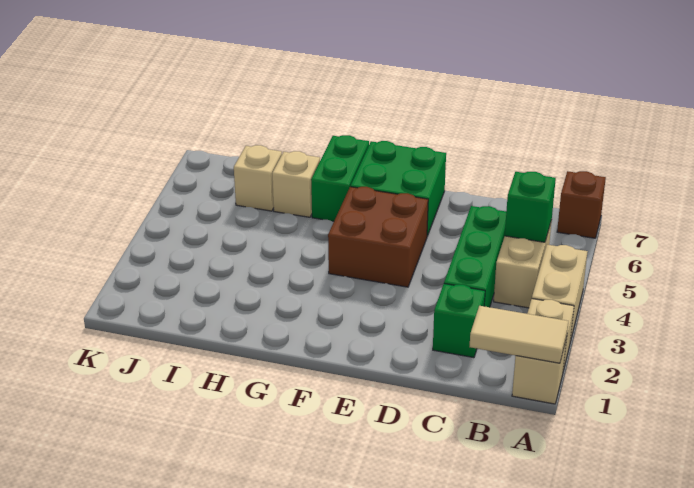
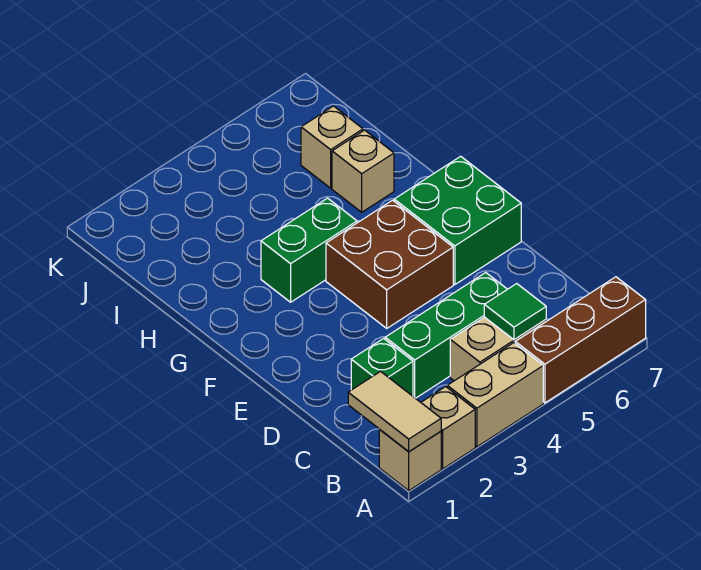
brown brick A7 level 1 -> brown brick A5:A7 level 1
green brick B5 level 2 -> green tile B5 level 2
green brick G6:G7 level 1 -> green brick G3:G4 level 1

